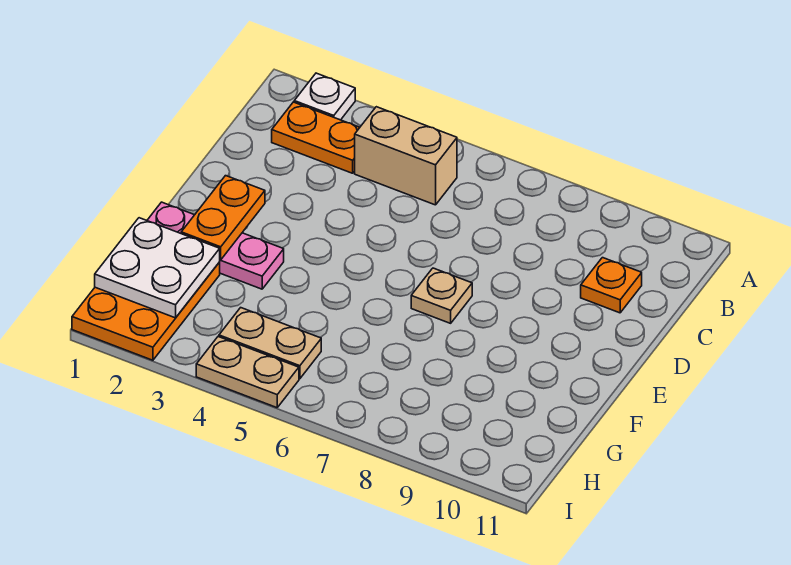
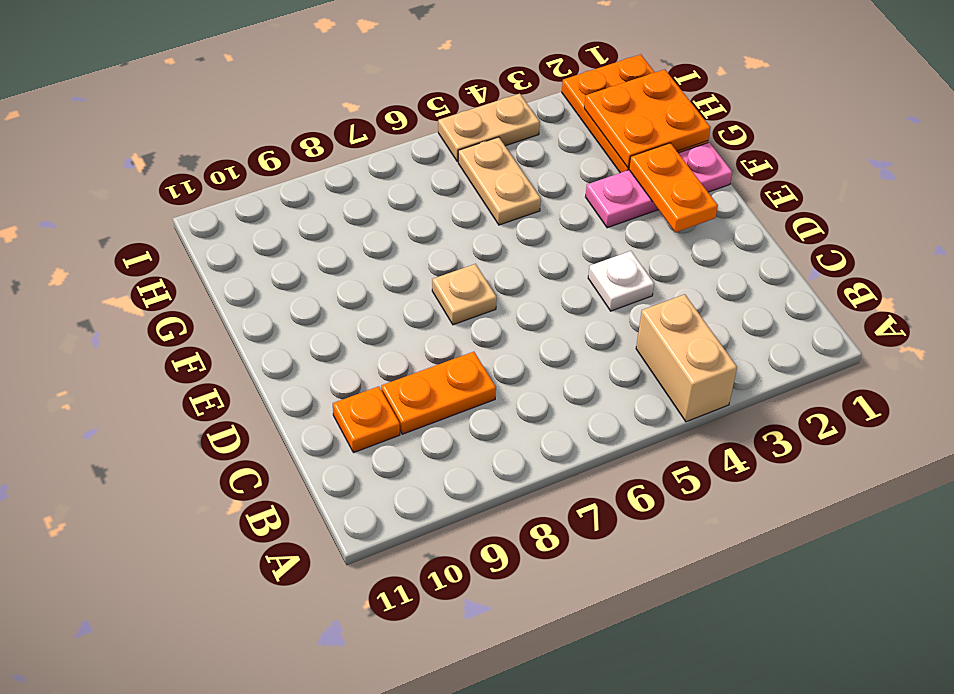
white plate A2 level 1 -> white plate D4 level 1
orange plate B2:B3 level 1 -> orange plate C8:C9 level 1
tan brick B4:B5 level 1 -> tan brick A4:B4 level 1
white plate G1:H2 level 2 -> orange plate G1:H2 level 2
tan plate H4:H5 level 1 -> tan plate G5:H5 level 1

